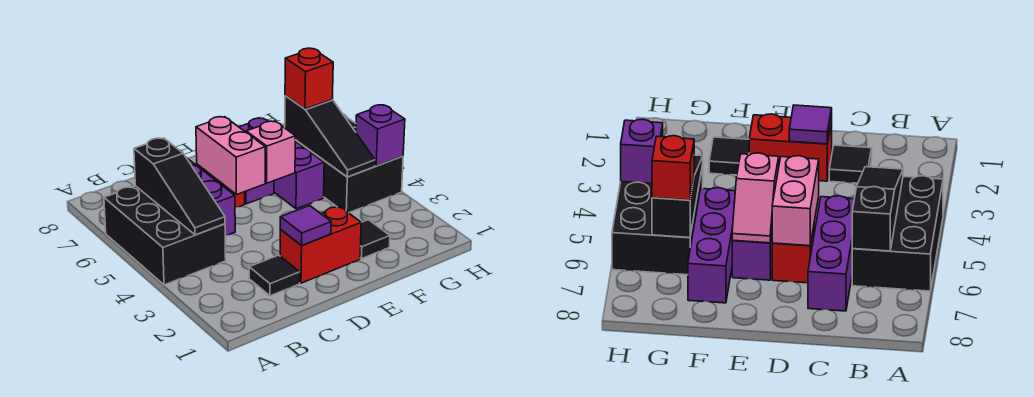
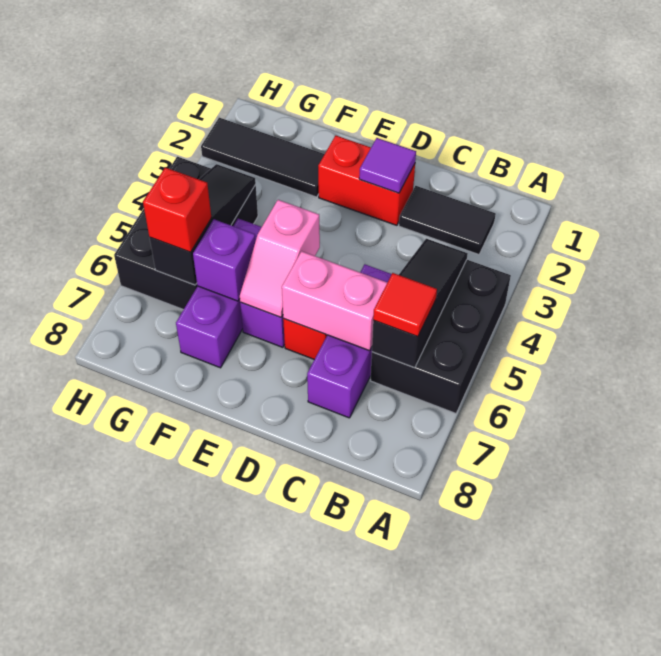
none -> red tile B6 level 3
black tile C2 level 1 -> black tile B2:C2 level 1
pink brick D5:D6 level 2 -> pink brick C6:D6 level 2
black tile F2 level 1 -> black tile F2:H2 level 1
purple brick H4 level 2 -> purple brick F6 level 2

